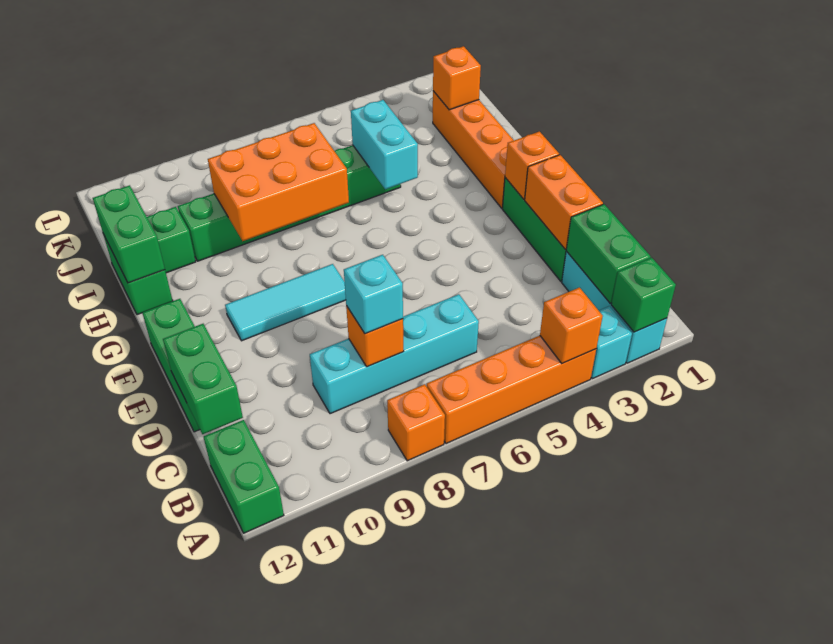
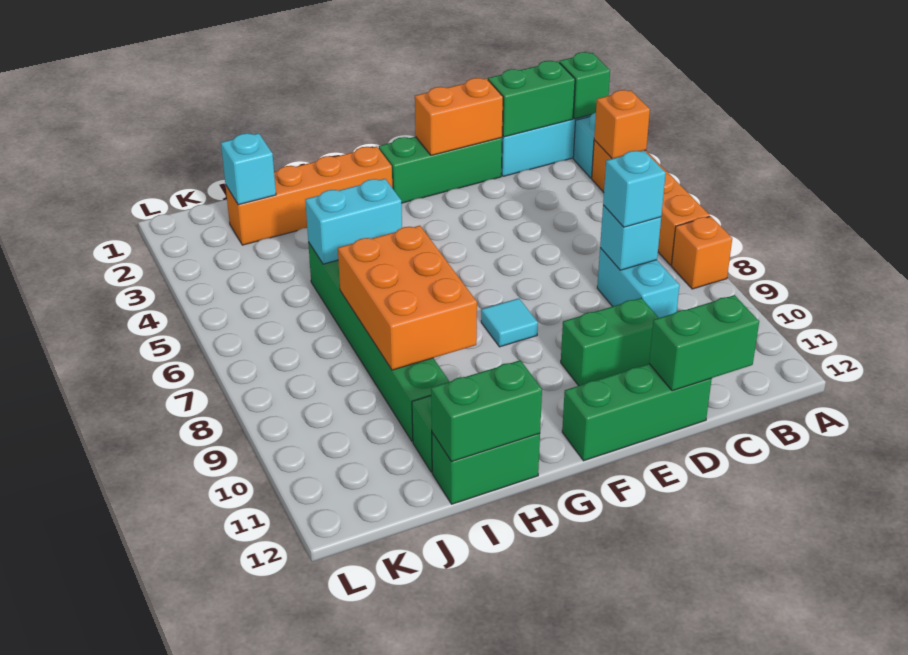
green brick A12:B12 level 1 -> green brick D10:E10 level 1
cyan brick C6:C9 level 1 -> cyan brick C8:C9 level 1
orange brick C8 level 2 -> cyan brick C8 level 2
orange brick F2 level 2 -> none
cyan tile F8:F10 level 1 -> cyan tile F8 level 1
orange brick J2 level 2 -> cyan brick J2 level 2

